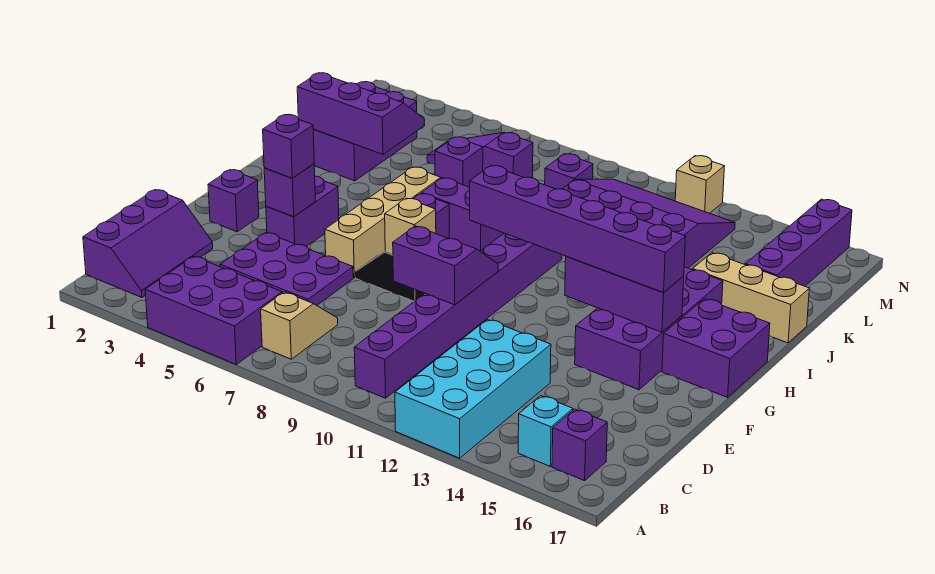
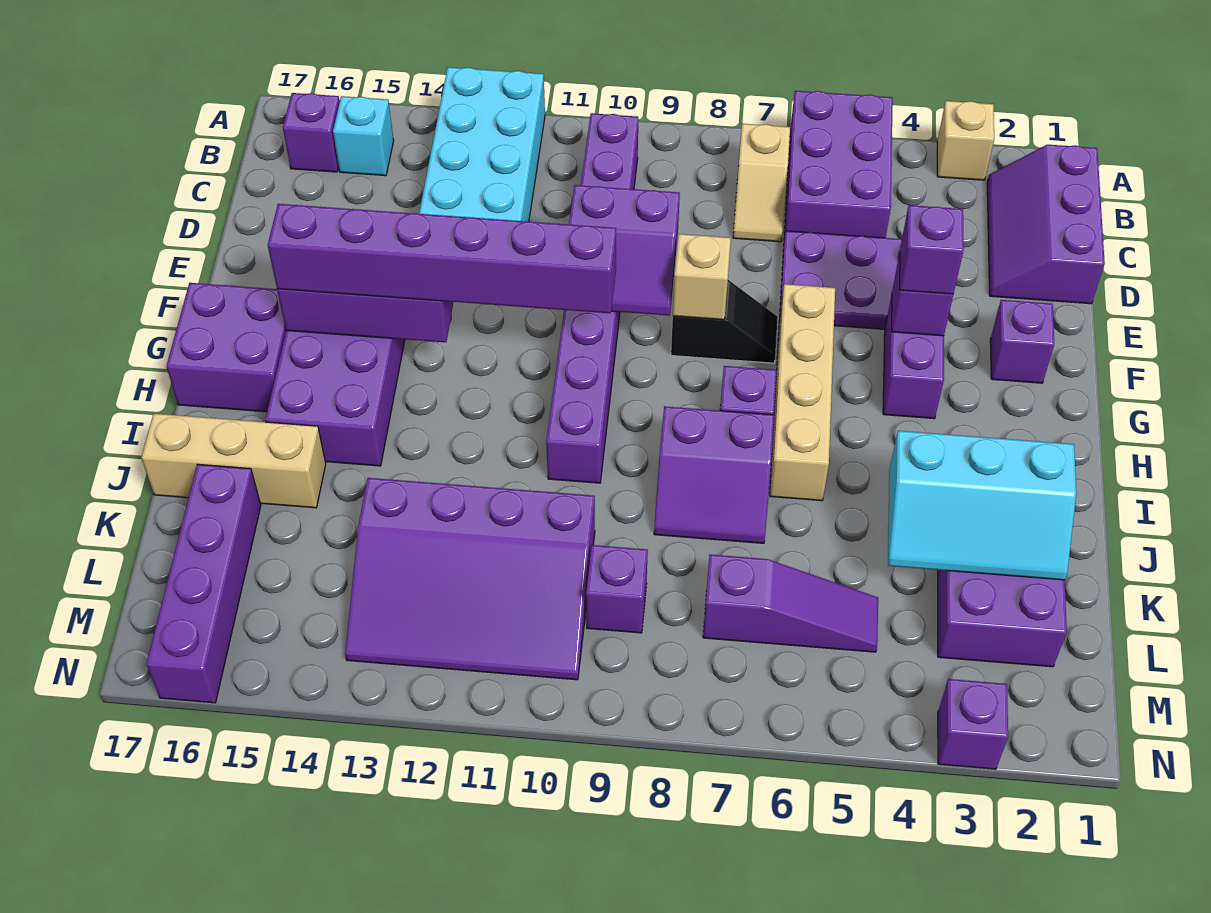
purple brick A4:B6 level 1 -> purple brick A5:C6 level 1
purple slope J2:K4 level 2 top J -> cyan slope J2:K4 level 2 top J
purple brick K6 level 1 -> purple brick N3 level 1
tan brick N12 level 1 -> tan brick A3 level 1

